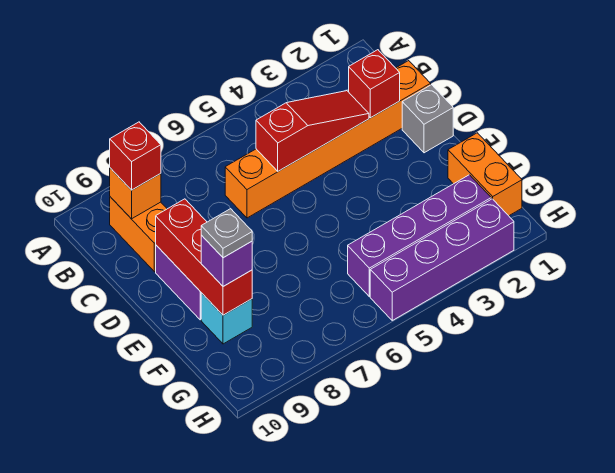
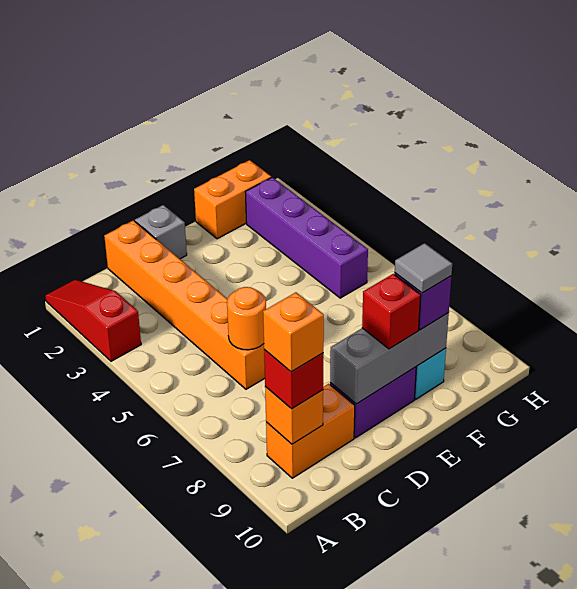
none -> orange brick B9 level 4
red brick C2 level 2 -> red brick E9 level 3
red slope C3:C5 level 2 top 5 -> red slope A1:A3 level 1 top 3
none -> orange round brick C6 level 2
red brick D9:F9 level 2 -> grey brick D9:F9 level 2
grey plate F9 level 4 -> grey tile F9 level 4
purple brick H2:H5 level 1 -> none

